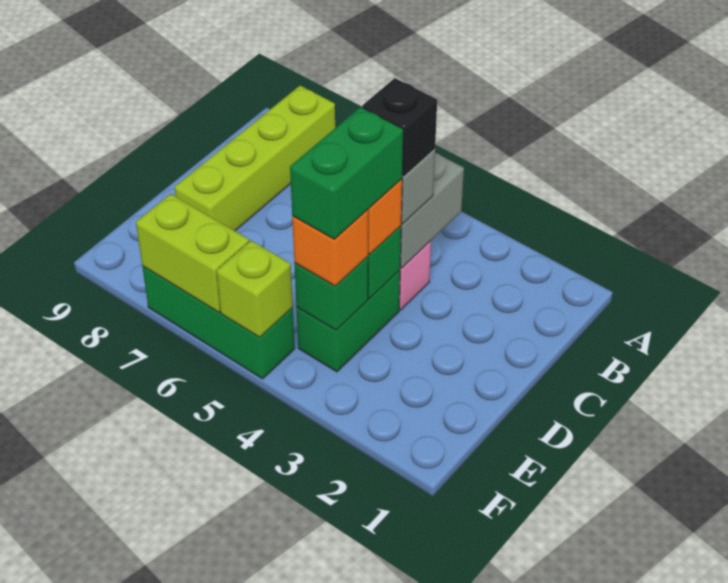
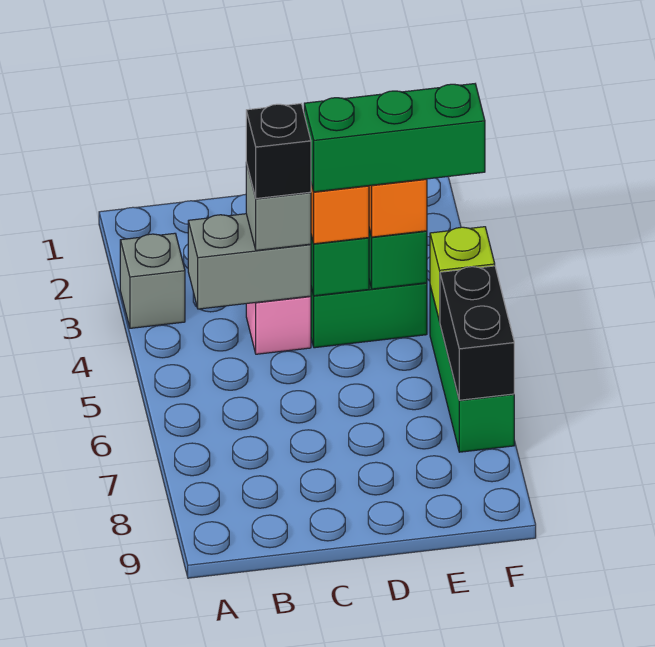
none -> grey brick A3 level 1
lime brick A8:D8 level 1 -> none
green brick D4:E4 level 4 -> green brick D4:F4 level 4
lime brick F6:F7 level 2 -> black brick F6:F7 level 2

